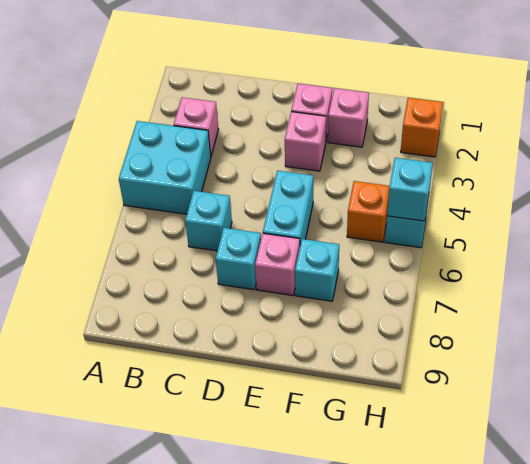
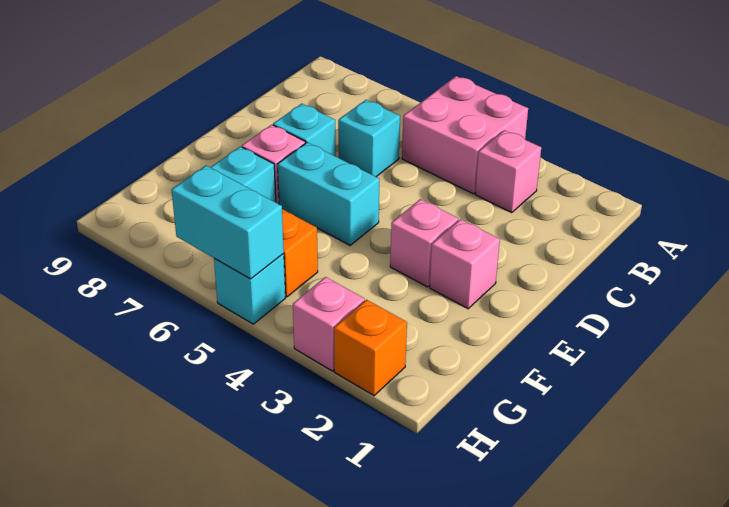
cyan brick A4:B5 level 1 -> pink brick A4:B5 level 1
pink brick F2 level 1 -> pink brick H3 level 1
cyan brick H5 level 2 -> cyan brick H5:H6 level 2

